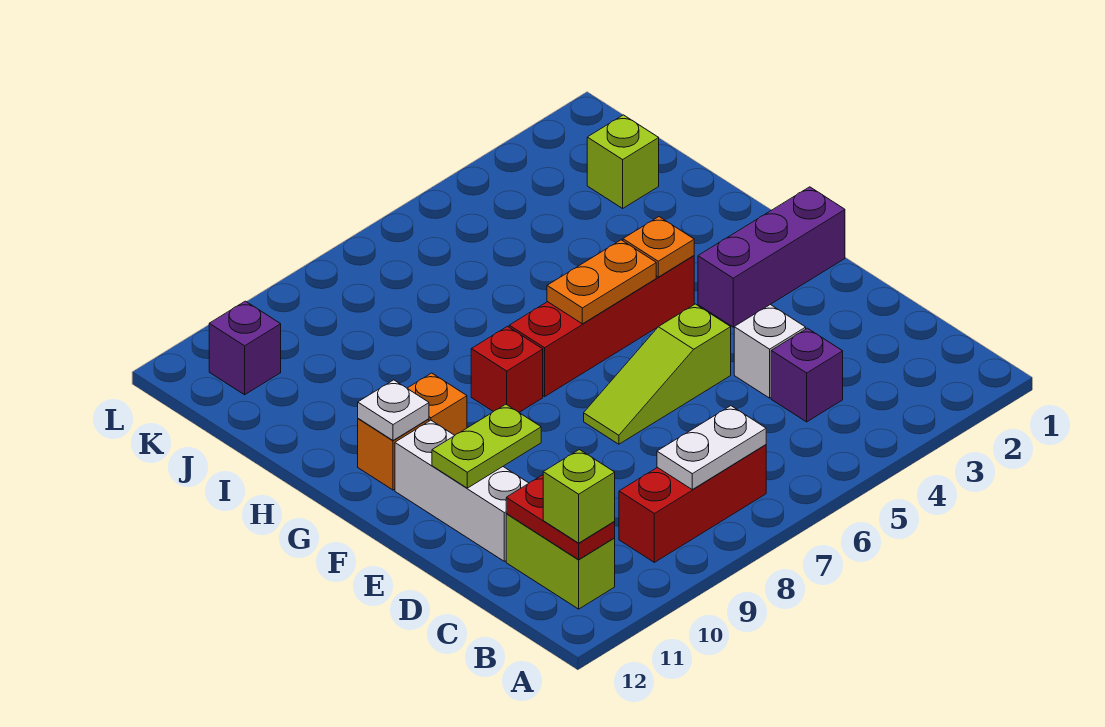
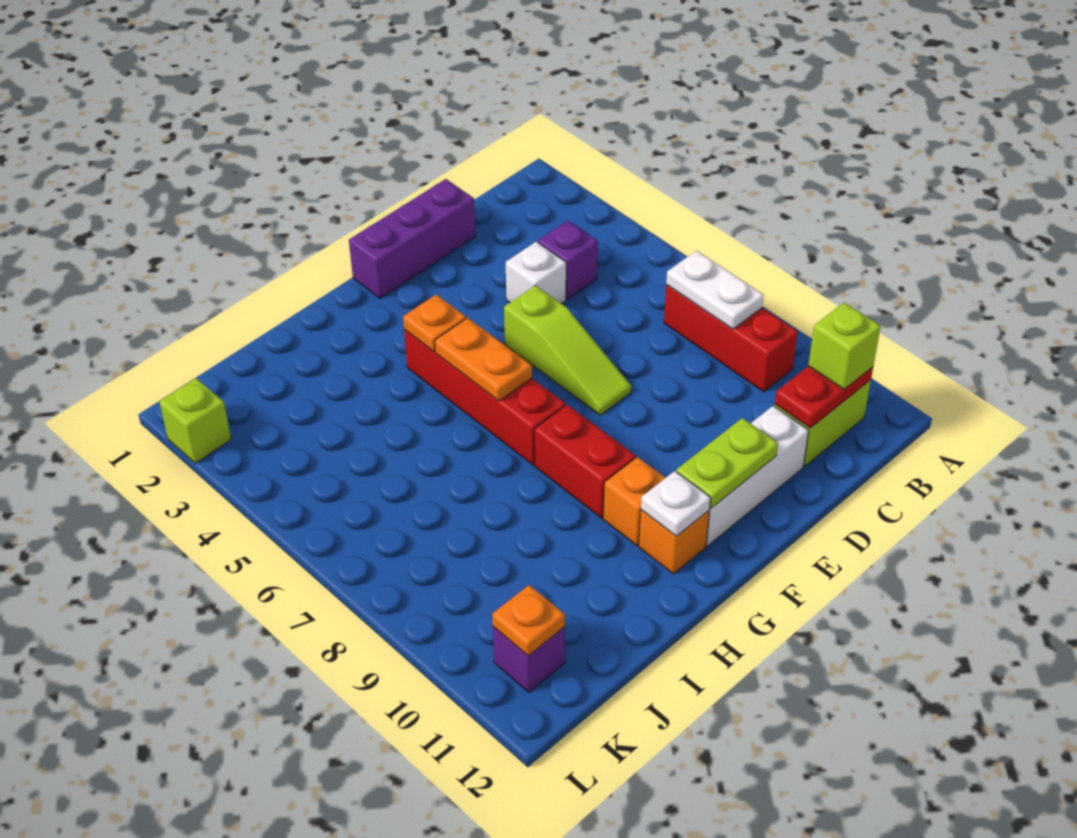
lime plate E10:E11 level 2 -> lime plate E11:F11 level 2
purple brick F1:F3 level 1 -> purple brick D1:F1 level 1
red brick G8 level 1 -> red brick G8:G9 level 1
lime brick J2 level 1 -> lime brick L2 level 1
none -> orange plate K11 level 2

